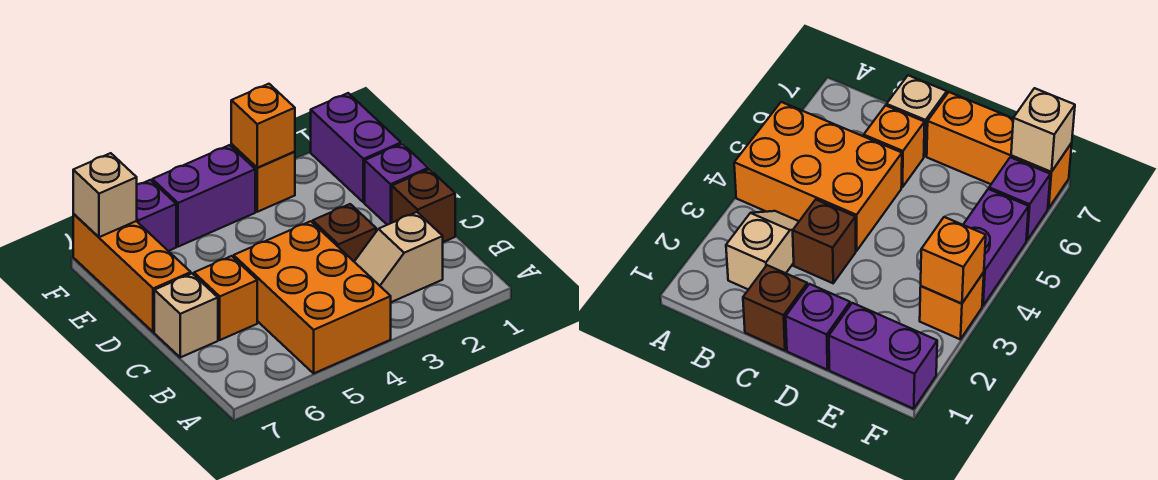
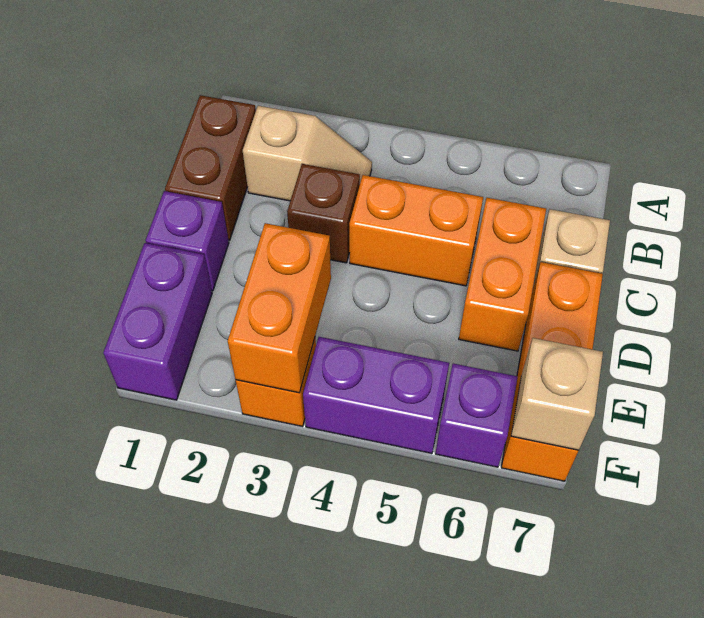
orange brick A4:C5 level 1 -> orange brick C4:C5 level 1
brown brick C1 level 1 -> brown brick B1:C1 level 1
orange brick C6 level 1 -> orange brick C6:D6 level 1
orange brick F3 level 2 -> orange brick E3:F3 level 2

